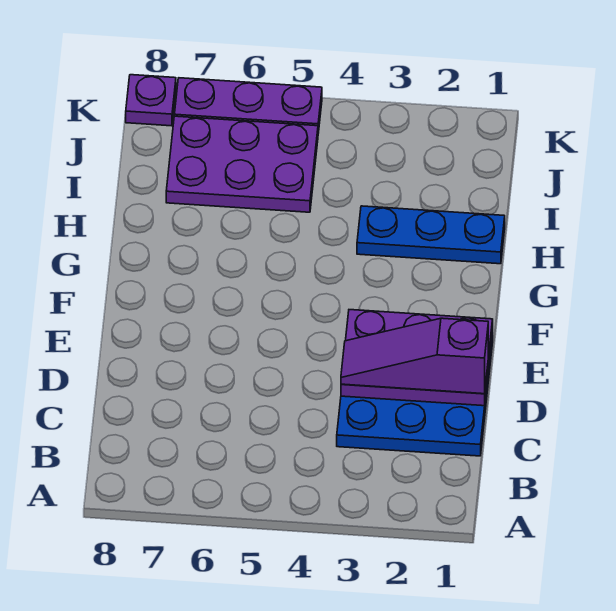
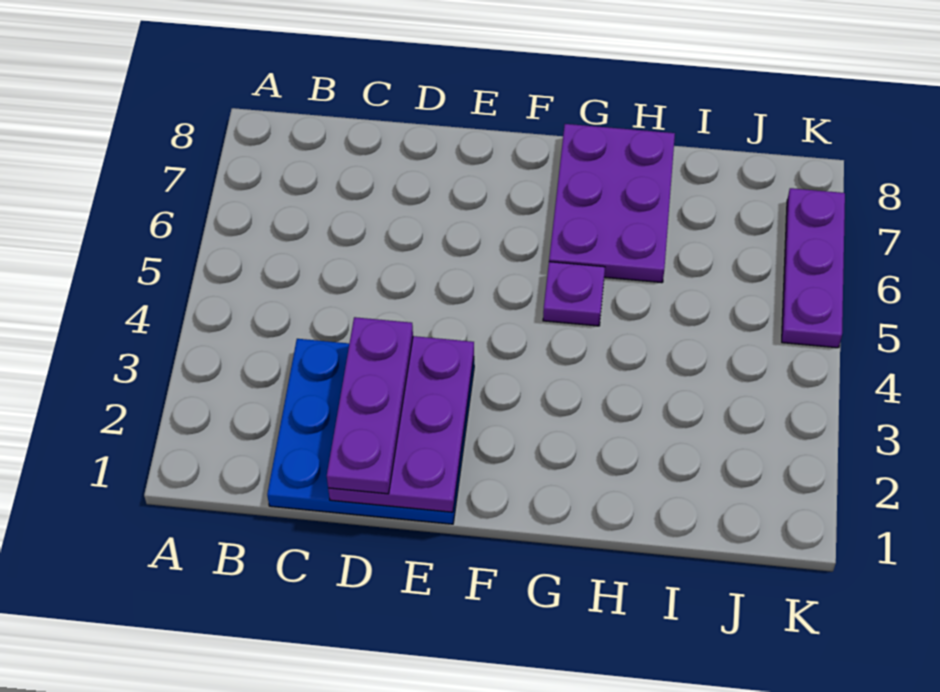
purple slope D1:D3 level 3 top 1 -> purple plate D1:D3 level 3
blue plate H1:H3 level 1 -> none
purple plate I5:J7 level 1 -> purple plate G6:H8 level 1
purple plate K8 level 1 -> purple plate G5 level 1

